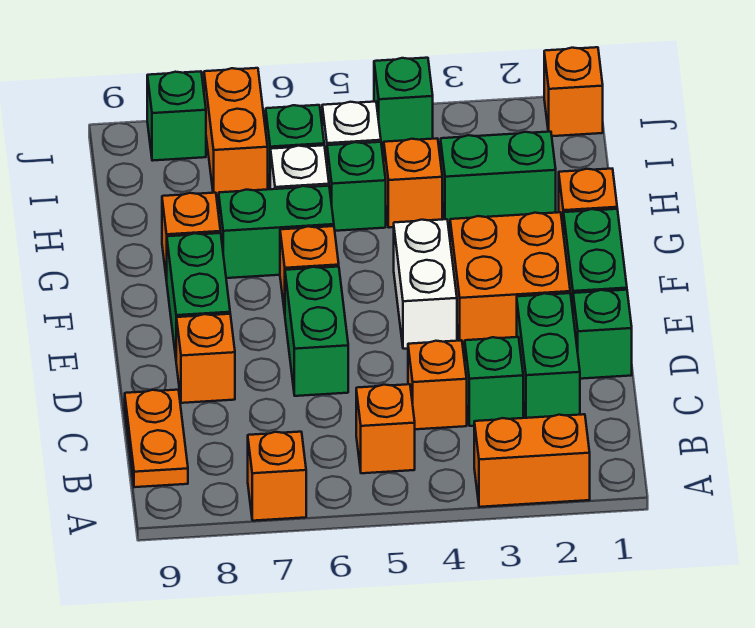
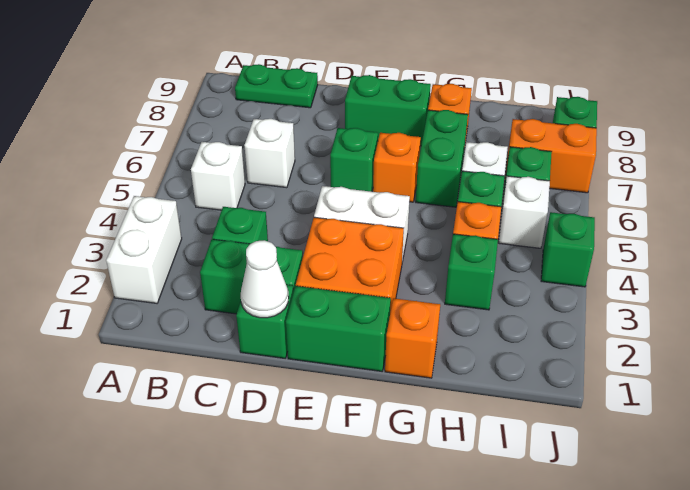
orange brick A2:A3 level 1 -> white brick A2:A3 level 1
orange brick A7 level 1 -> none
orange brick B5 level 1 -> white brick B5 level 1
orange plate B9:C9 level 1 -> green plate B9:C9 level 1
orange brick C4 level 1 -> none
none -> white brick C6 level 1
none -> white cone D1 level 2
green brick D6:E6 level 1 -> green brick E6 level 1
orange brick D8 level 1 -> none
green brick H2:H3 level 1 -> green brick H3 level 1
orange brick J1 level 1 -> none

